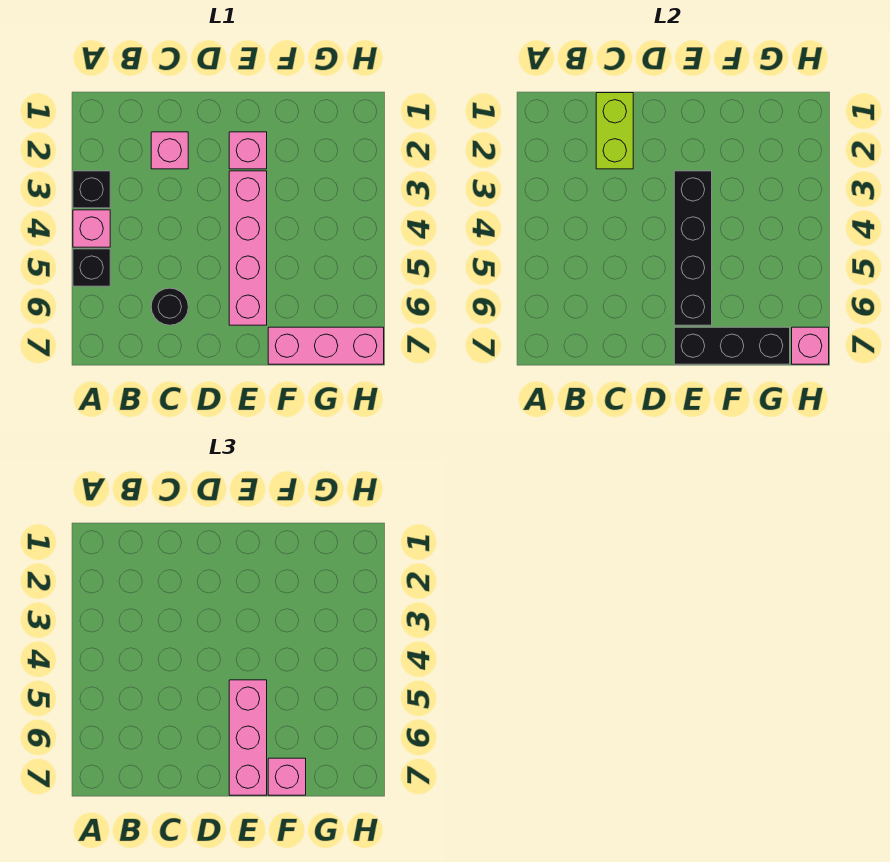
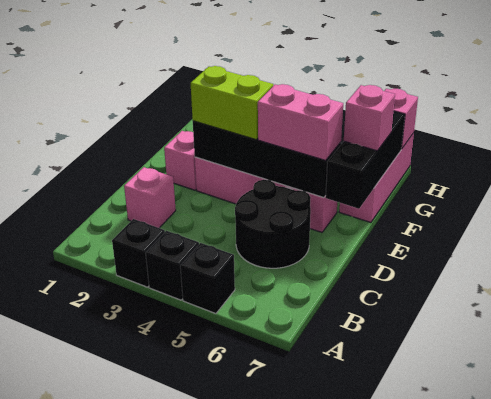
pink brick A4 level 1 -> black brick A4 level 1
lime brick C1:C2 level 2 -> lime brick E3:E4 level 3
black round brick C6 level 1 -> black round brick C5:D6 level 1
pink brick E5:E7 level 3 -> pink brick E5:E6 level 3

